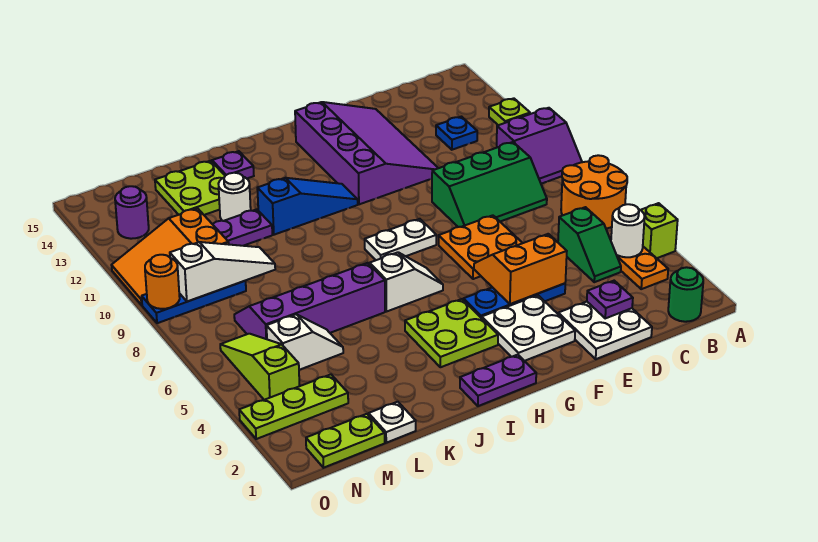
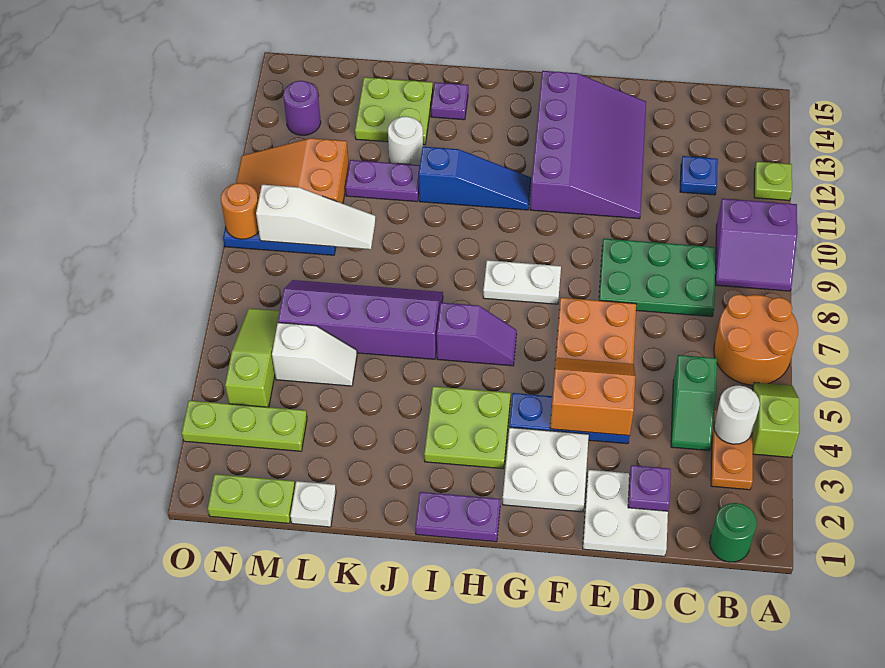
green slope C8:E9 level 1 top 9 -> green plate C8:E9 level 1
white slope H6:I6 level 1 top I -> purple slope H6:I6 level 1 top I

